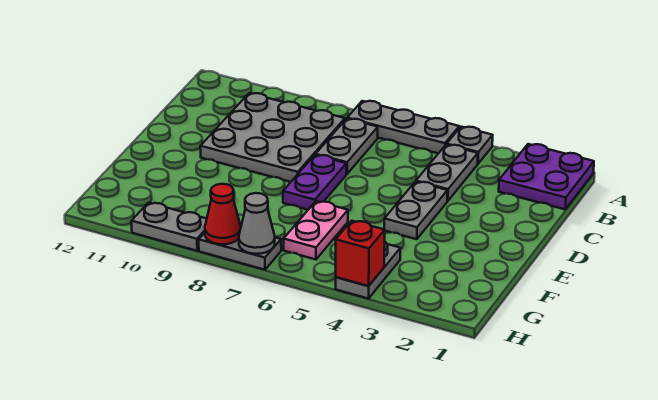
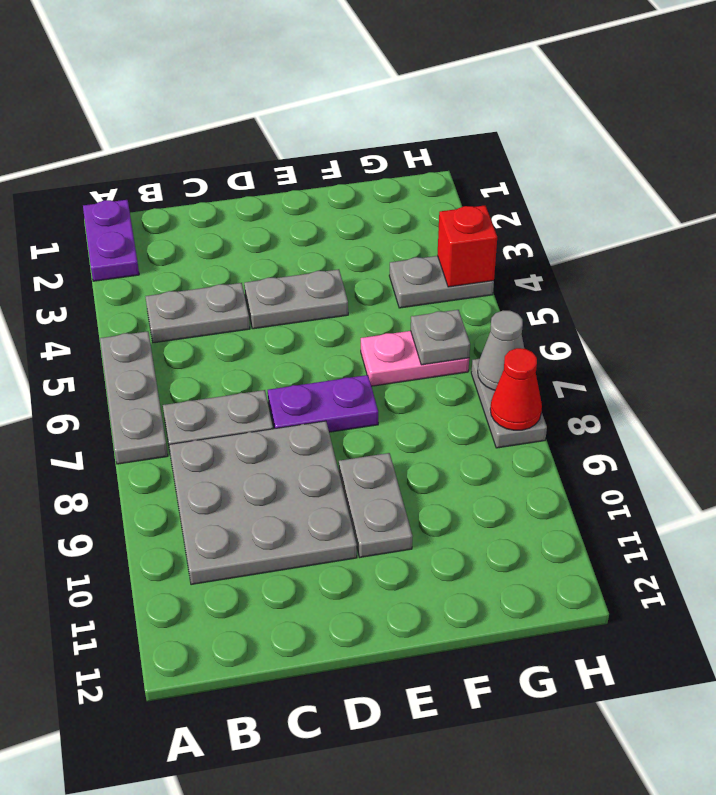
purple plate A1:B2 level 1 -> purple plate A1:A2 level 1
grey plate A4 level 1 -> grey plate G6 level 2
grey plate H9:H10 level 1 -> grey plate E9:E10 level 1

